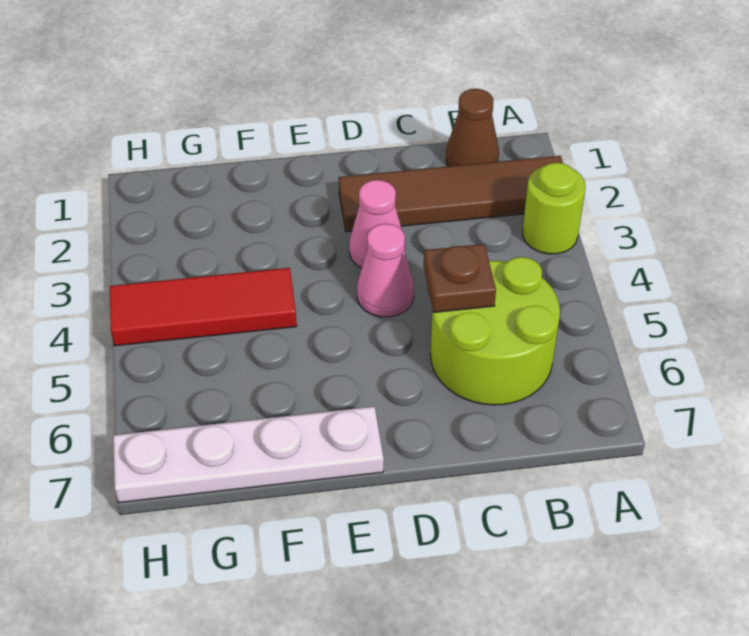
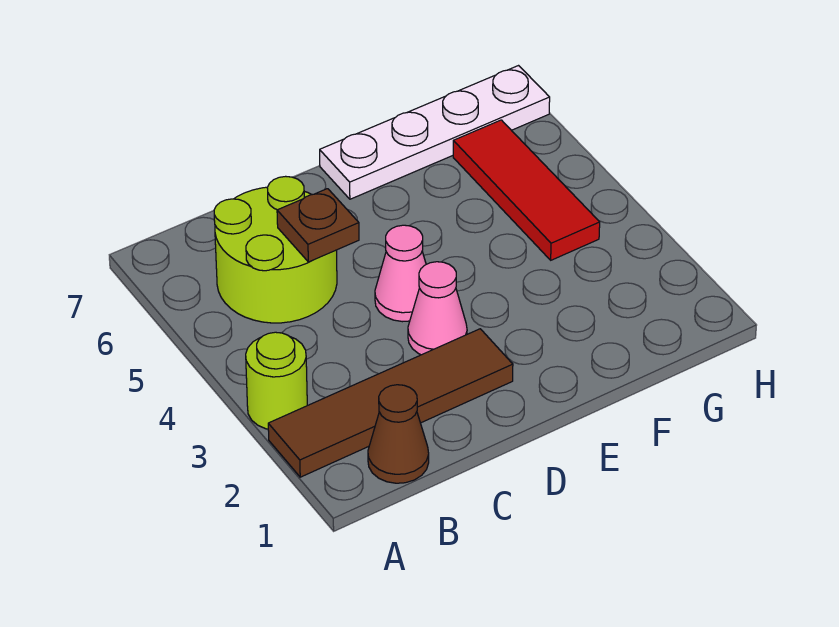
red tile F4:H4 level 1 -> red tile G4:G6 level 1

